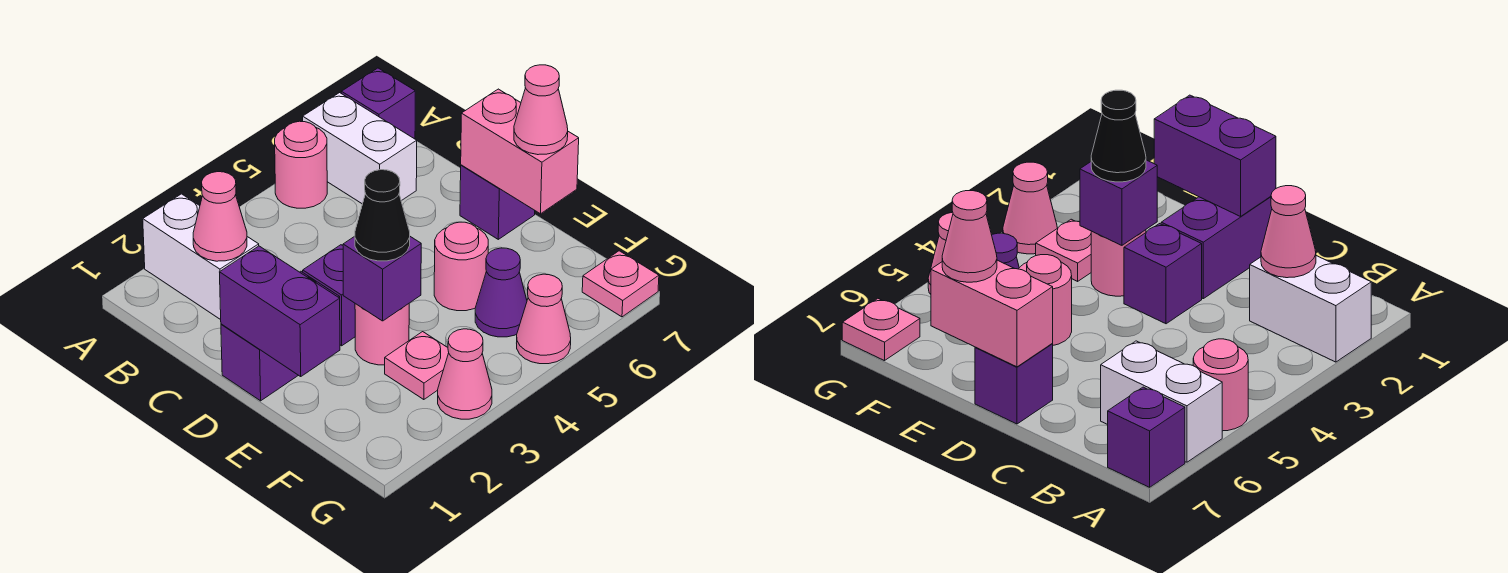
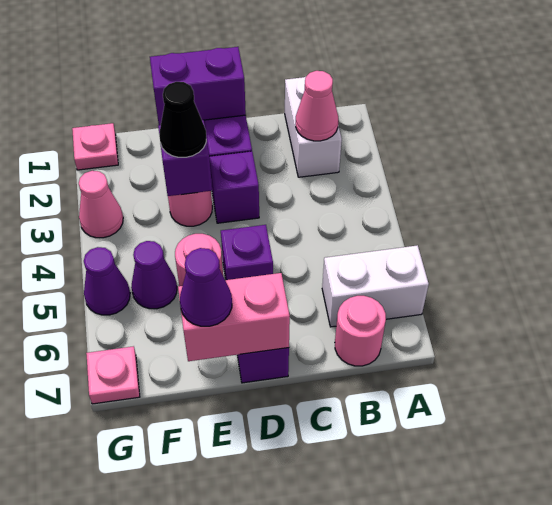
white brick A2:B2 level 1 -> white brick B1:B2 level 1
pink round brick A5 level 1 -> pink round brick B7 level 1
purple brick A7 level 1 -> purple brick D5 level 1
pink cone E7 level 3 -> purple cone E7 level 3
pink plate F3 level 1 -> pink plate G1 level 1
pink cone G5 level 1 -> purple cone G5 level 1

